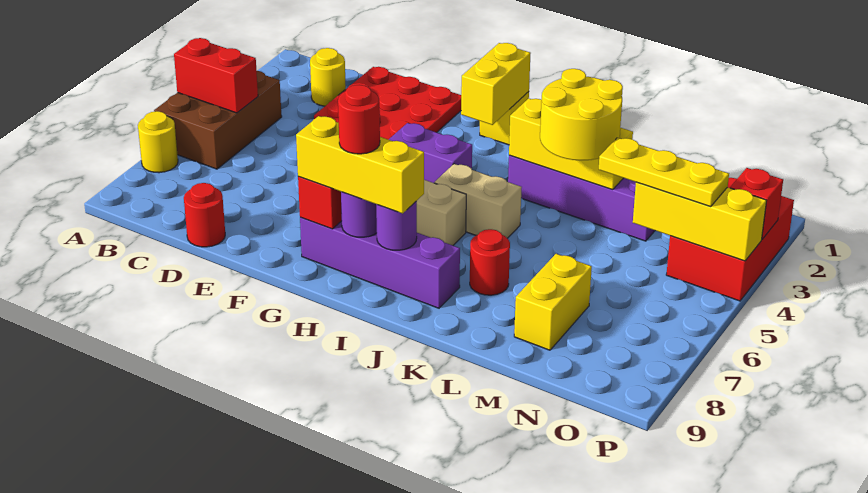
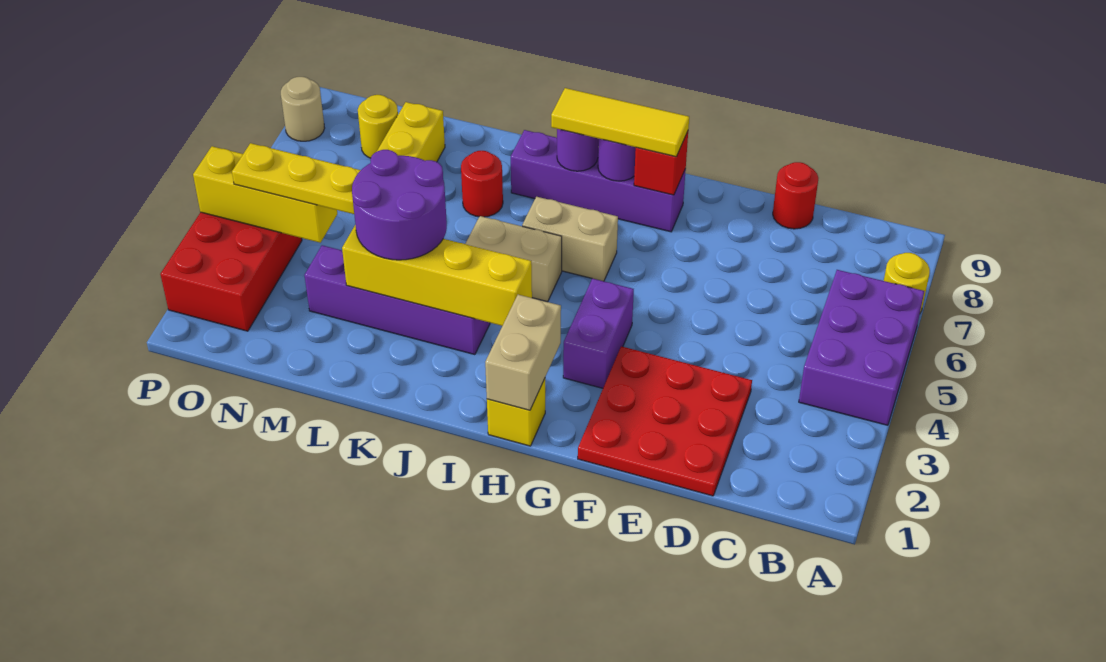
brown brick A4:B6 level 1 -> purple brick A4:B6 level 1
red brick A5:B5 level 2 -> none
yellow round brick C2 level 1 -> yellow round brick N8 level 1
purple brick G4:H4 level 1 -> purple brick G3:G4 level 1
yellow brick G8:I8 level 3 -> yellow tile G8:I8 level 3
yellow brick H1:H2 level 2 -> tan brick H1:H2 level 2
red round brick H8 level 4 -> none
yellow brick J3:L3 level 2 -> yellow brick I3:L3 level 2
yellow round brick K3:L4 level 3 -> purple round brick K3:L4 level 3
red brick P3 level 2 -> none
none -> tan round brick P8 level 1

